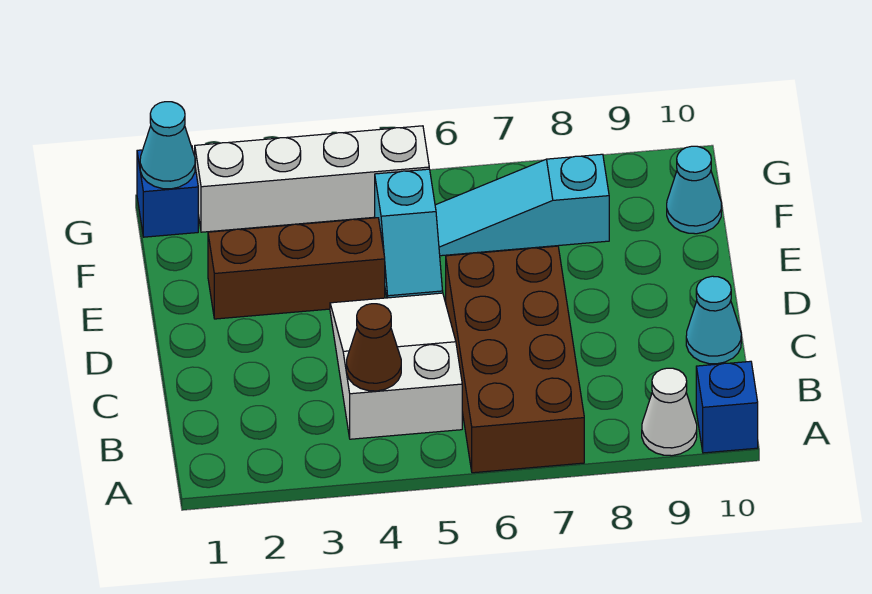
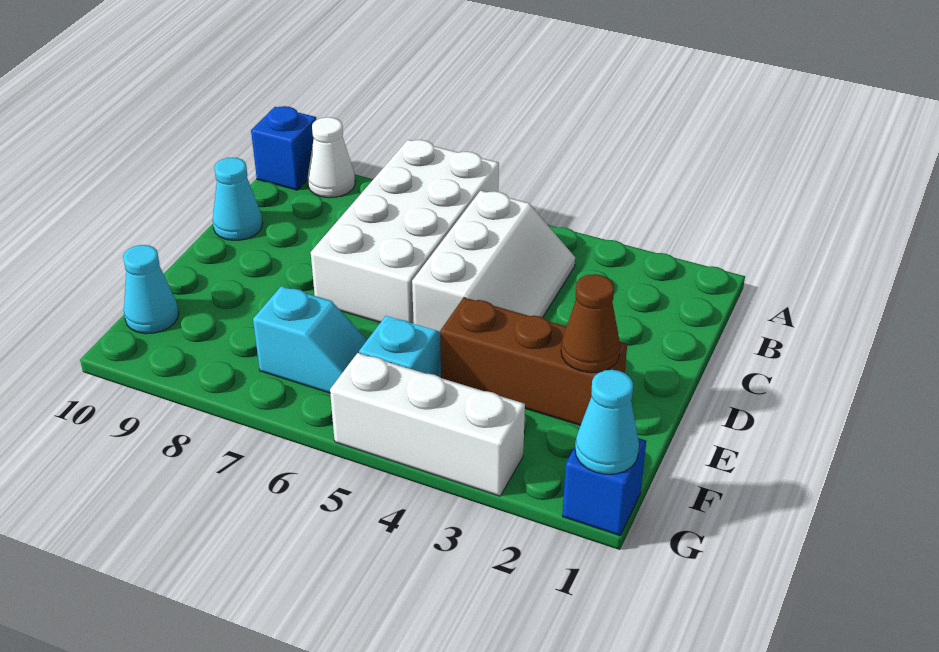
brown brick A6:D7 level 1 -> white brick A6:D7 level 1
white slope B4:D5 level 1 top B -> white slope B4:D5 level 1 top 5
brown cone B4 level 2 -> brown cone E2 level 2
cyan slope F6:F8 level 1 top 8 -> cyan slope F6:F7 level 1 top 7
white brick G2:G5 level 1 -> white brick G3:G5 level 1

